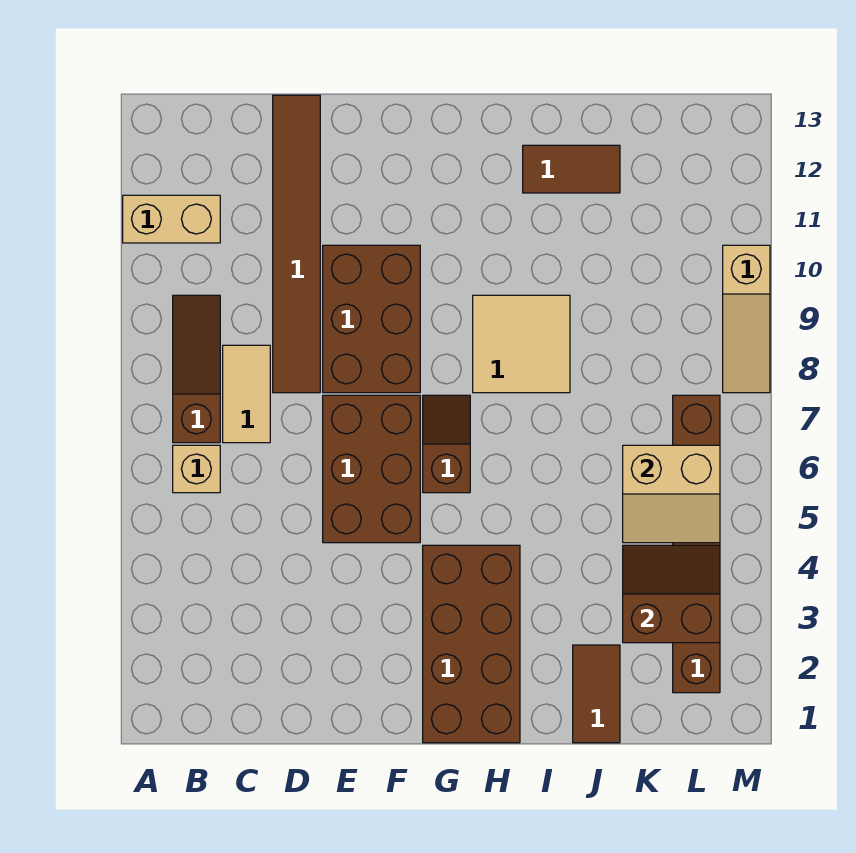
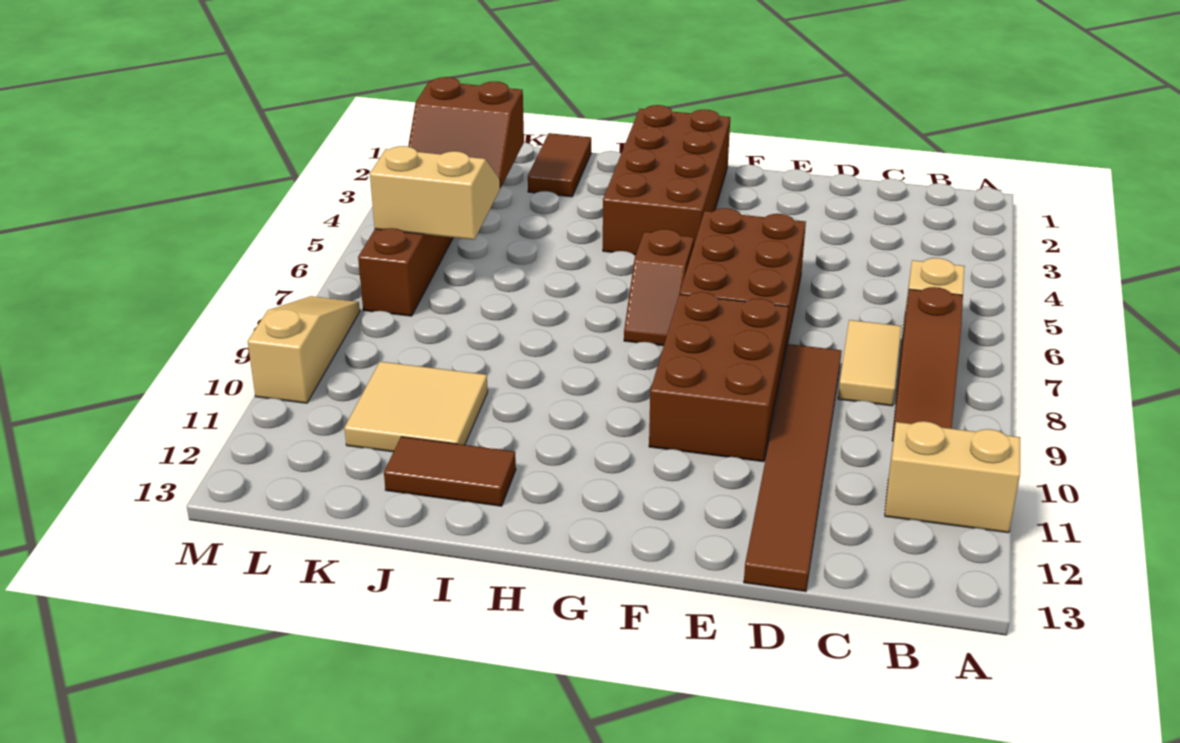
tan tile H8:I9 level 1 -> tan tile J10:K11 level 1

